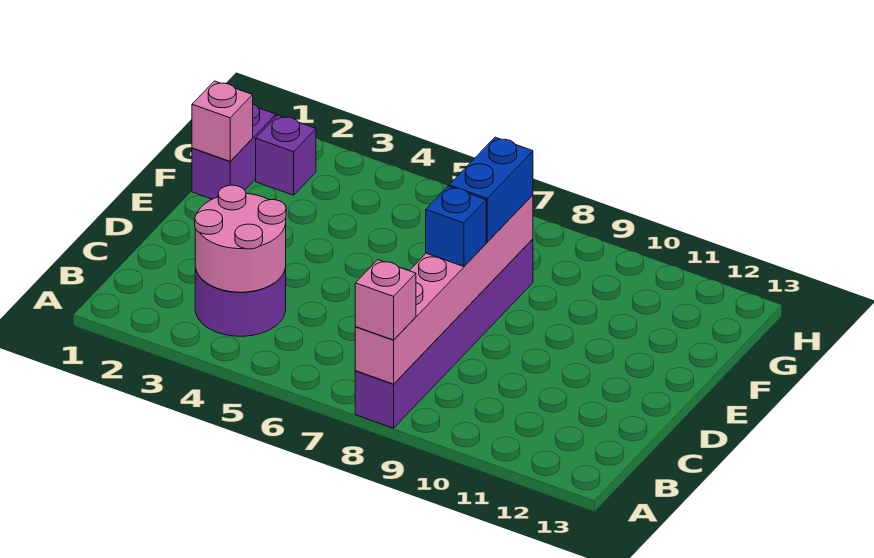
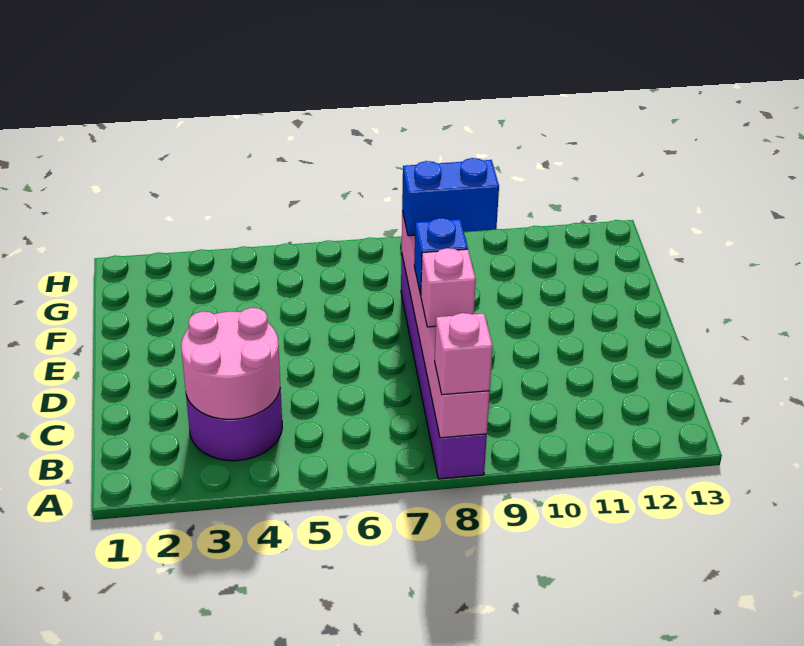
blue brick E8:F8 level 3 -> blue brick F8:F9 level 3
purple brick F1:G1 level 1 -> none
pink brick F1 level 2 -> pink brick C8 level 3
purple brick G2 level 1 -> none

